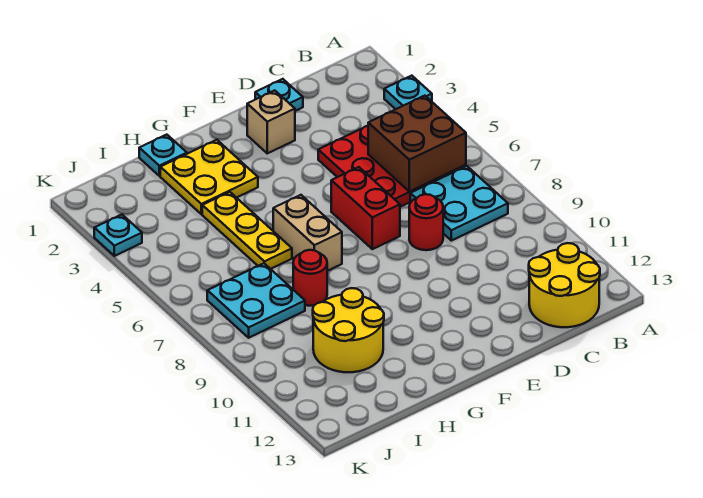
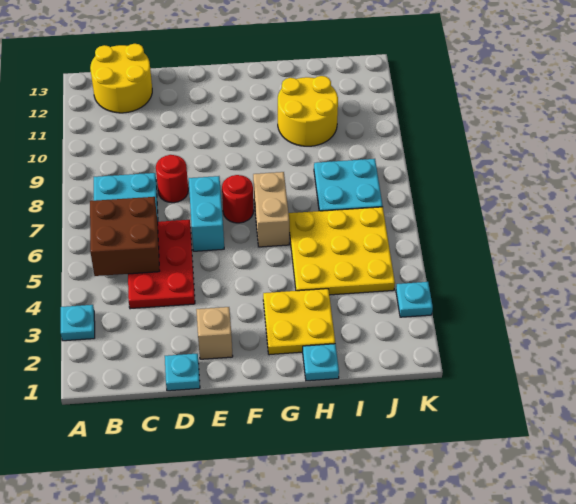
red brick E6:E7 level 1 -> cyan brick E6:E7 level 1
yellow plate H4:H6 level 1 -> yellow plate H4:J6 level 1
red round brick H8 level 1 -> red round brick F7 level 1

